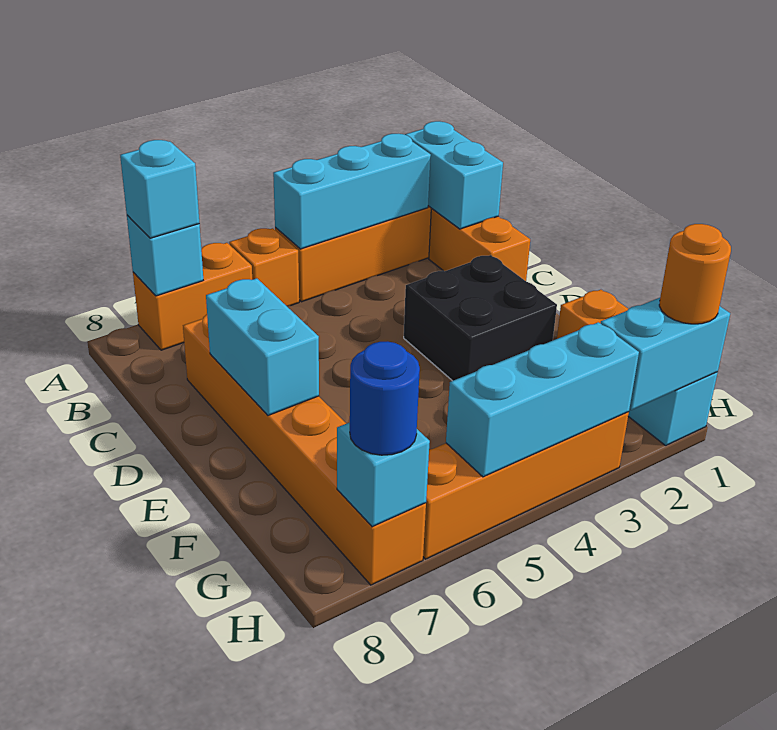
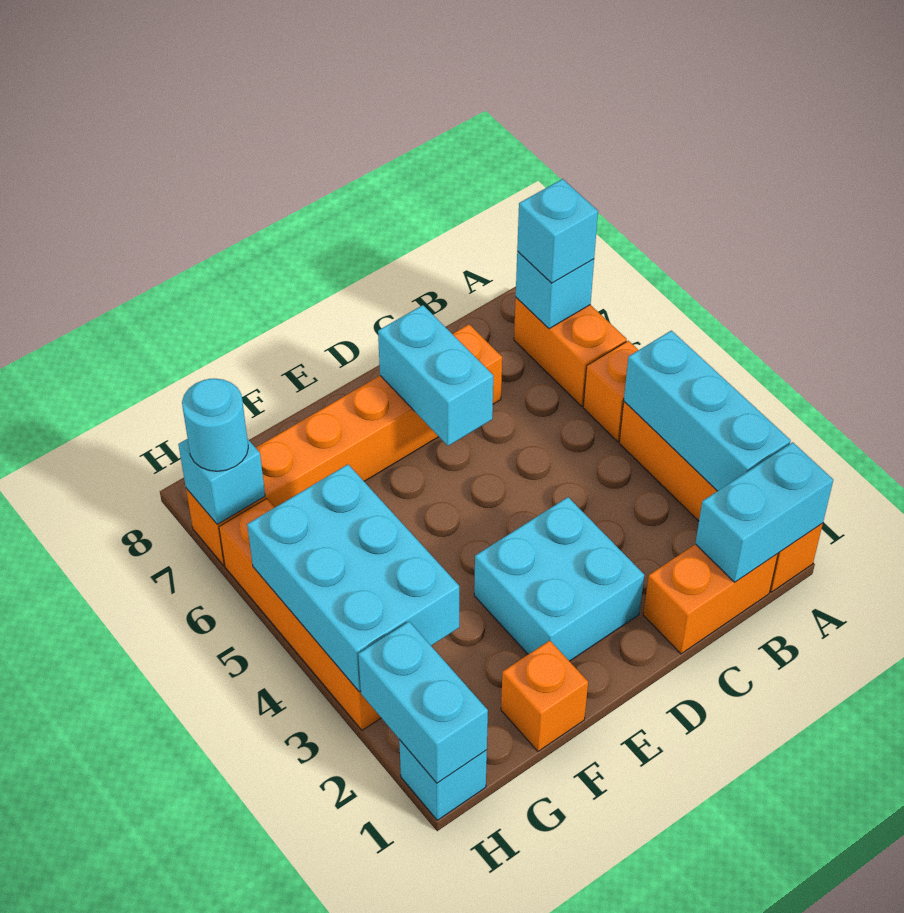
black brick D2:E3 level 1 -> cyan brick D2:E3 level 1
cyan brick D7:E7 level 2 -> cyan brick D6:D7 level 2
orange round brick H1 level 3 -> none
cyan brick H3:H5 level 2 -> cyan brick G3:H5 level 2
blue round brick H7 level 3 -> cyan round brick H7 level 3

